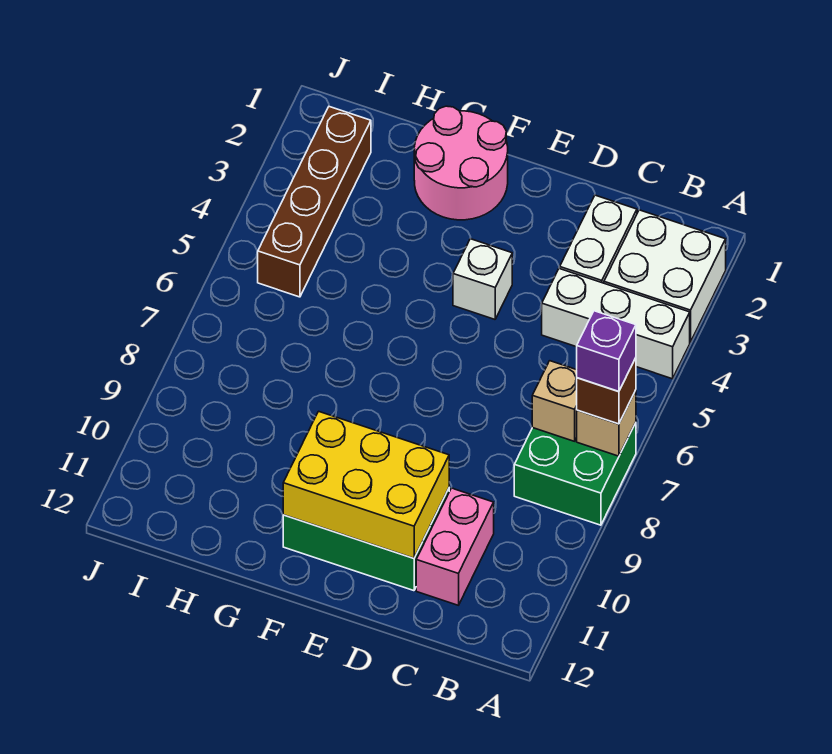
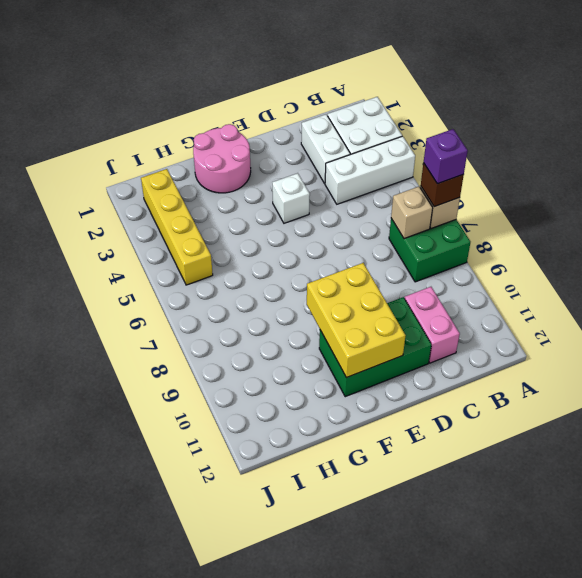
yellow brick D10:F11 level 2 -> yellow brick E9:F11 level 2
brown brick I2:I5 level 1 -> yellow brick I2:I5 level 1

